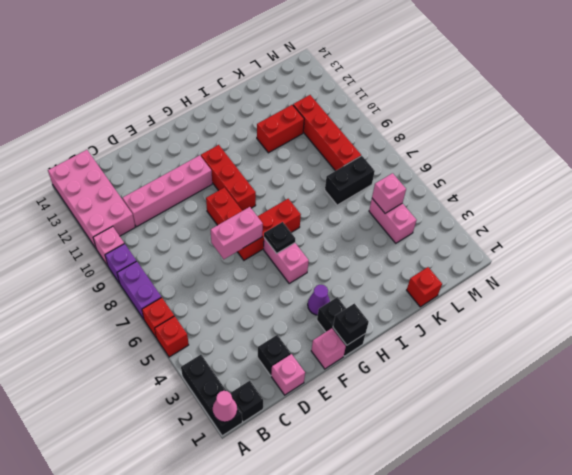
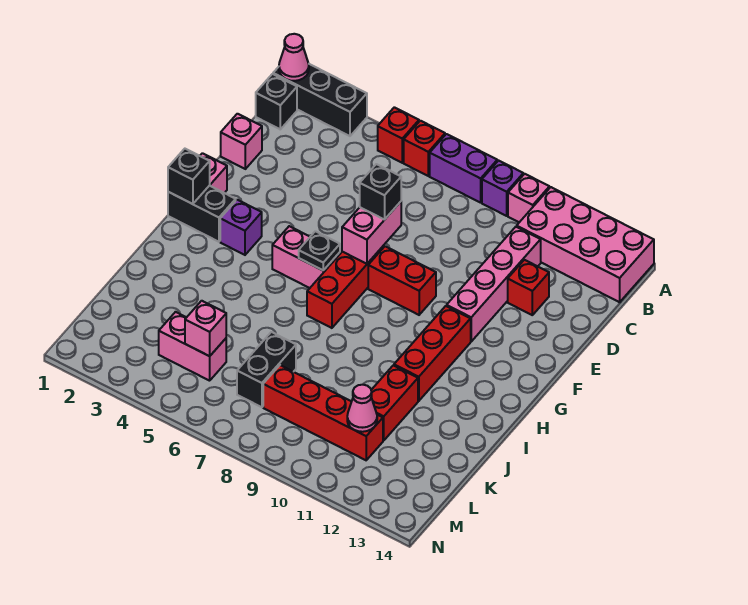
black brick D2 level 1 -> black brick E7 level 3
purple cone G3 level 1 -> purple brick G3 level 1
red brick G9:G11 level 1 -> red brick G11:I11 level 1
red brick K1 level 1 -> red brick D12 level 1
none -> pink cone L11 level 2

